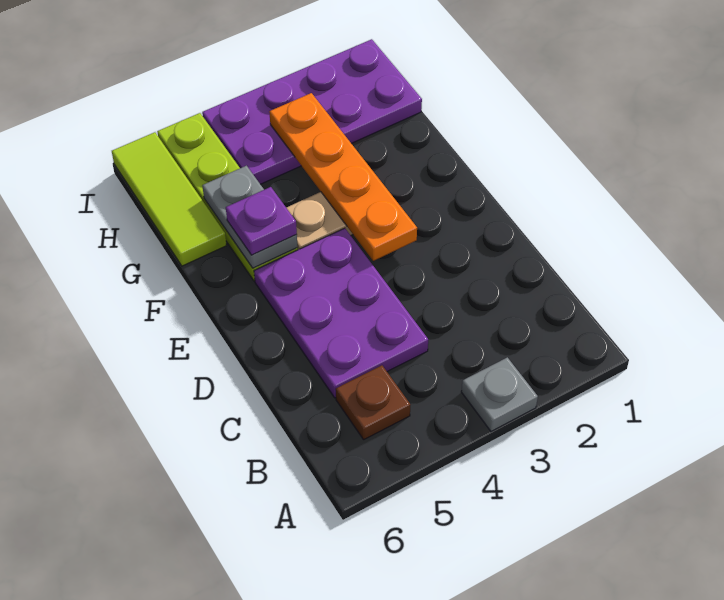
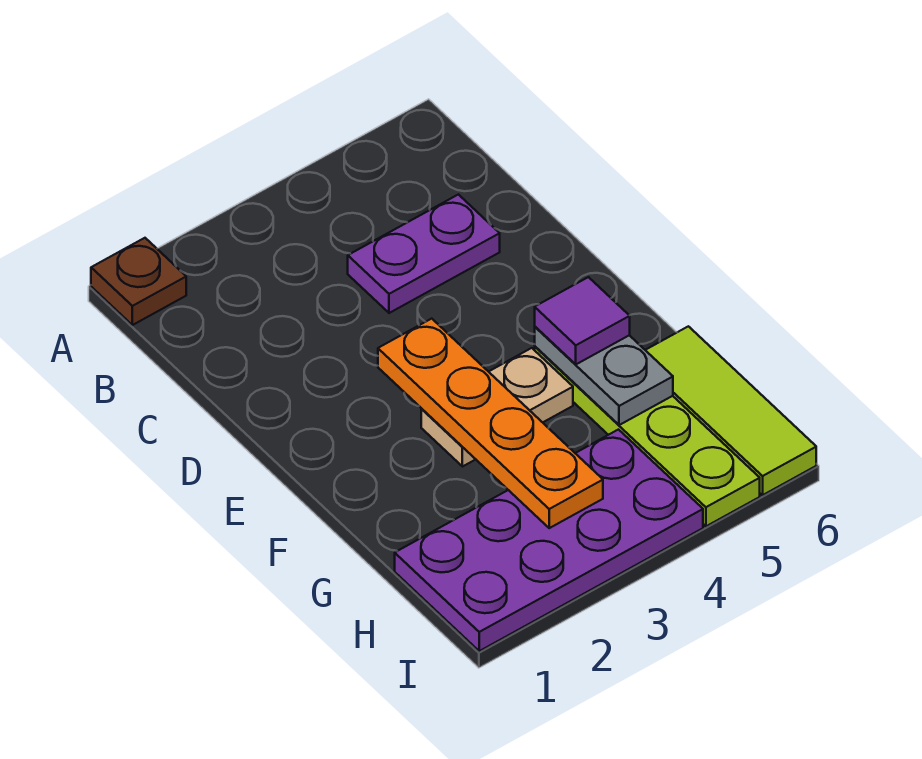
grey plate A3 level 1 -> none
brown plate B5 level 1 -> brown plate A1 level 1
purple plate C4:E5 level 1 -> purple plate C4:C5 level 1
purple plate F5 level 3 -> purple tile F5 level 3

